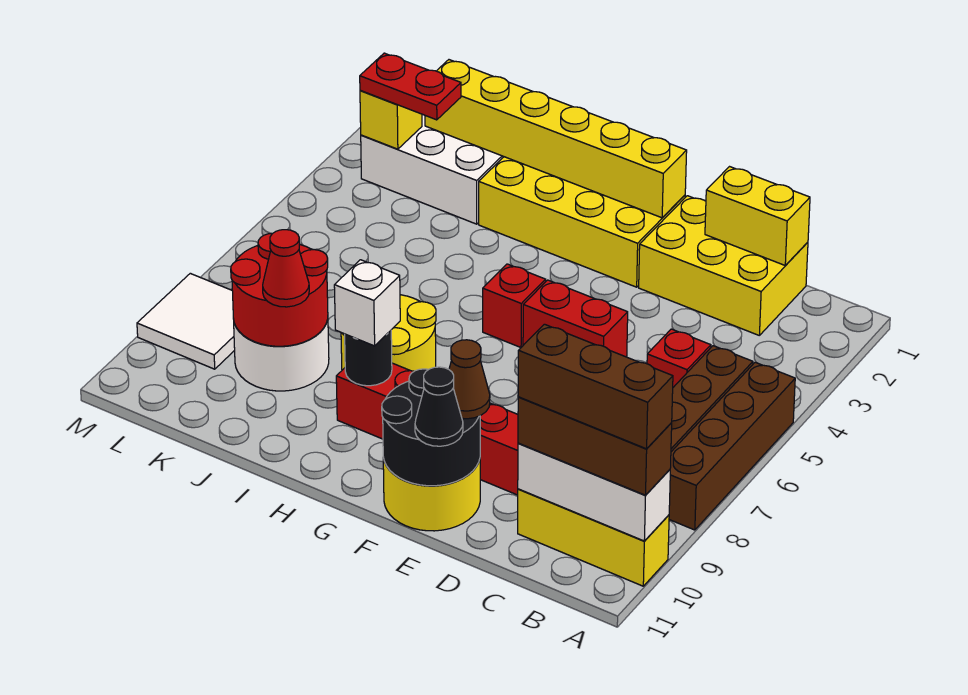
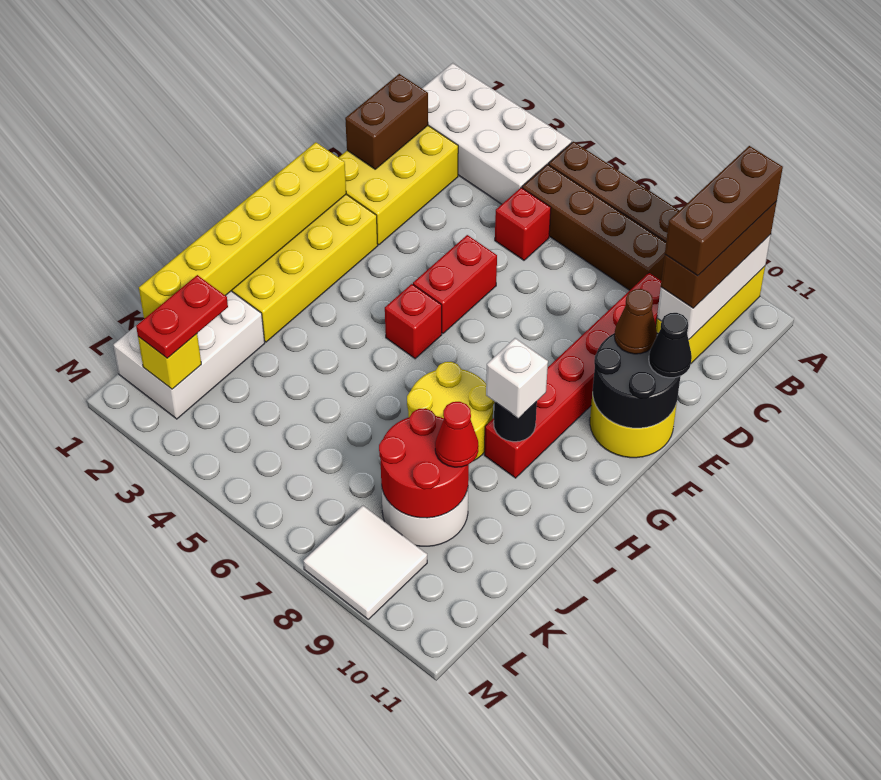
none -> white brick A1:B4 level 1
yellow brick C1:D1 level 2 -> brown brick C1:D1 level 2

